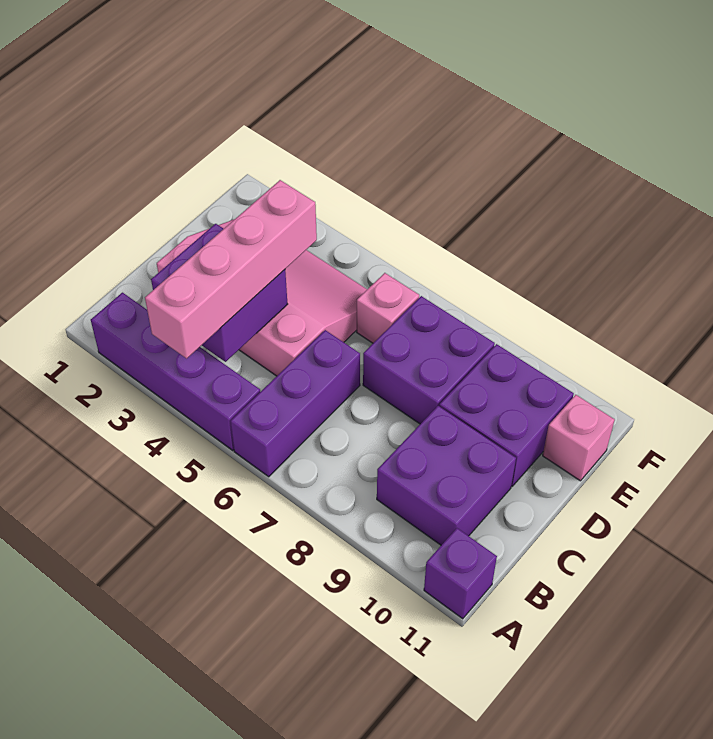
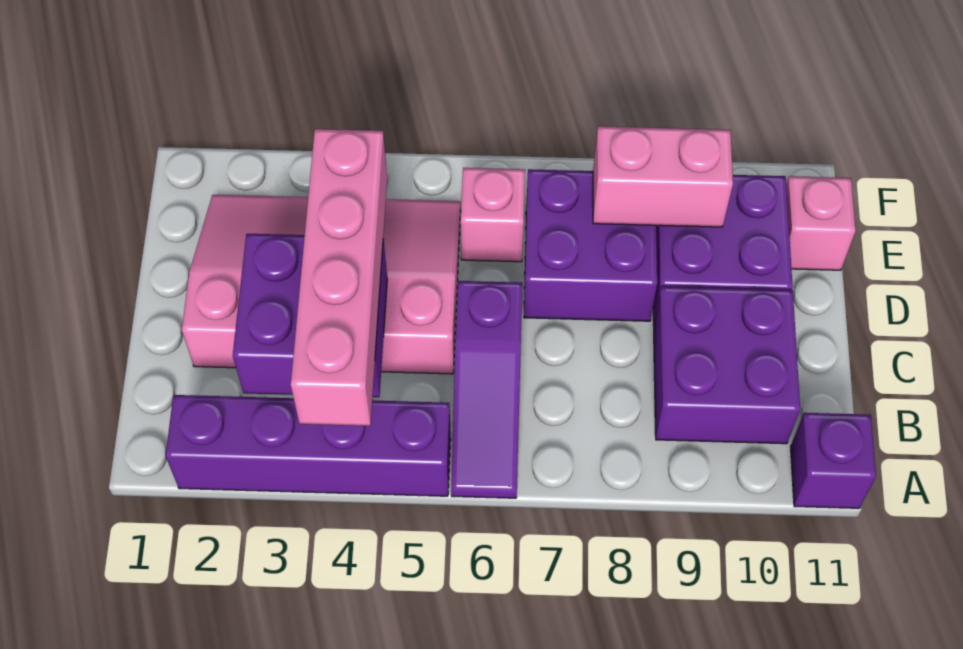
purple brick A6:C6 level 1 -> purple slope A6:C6 level 1 top C
none -> pink brick E8:E9 level 2

